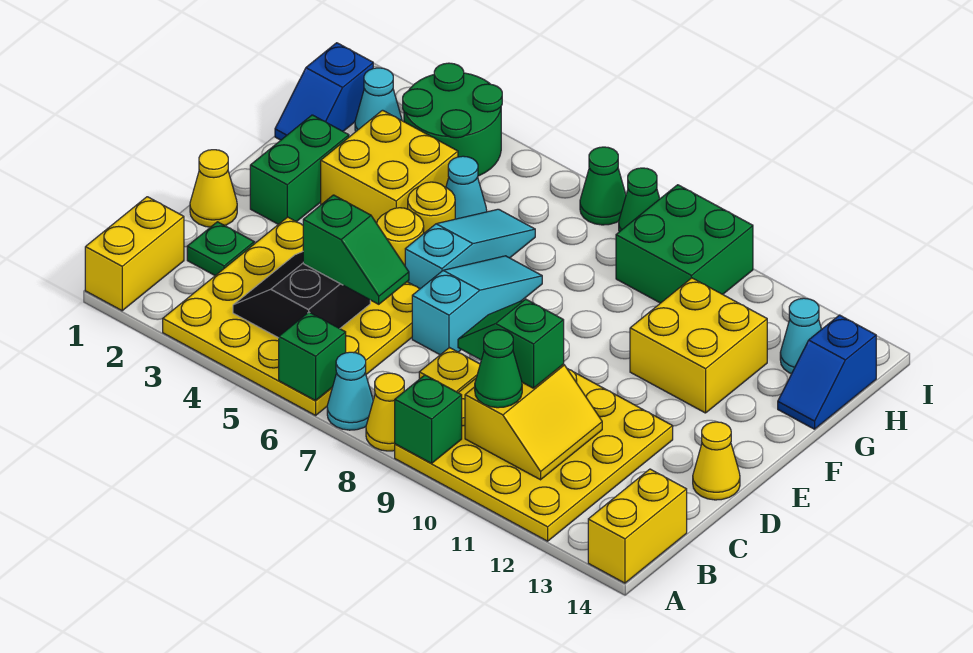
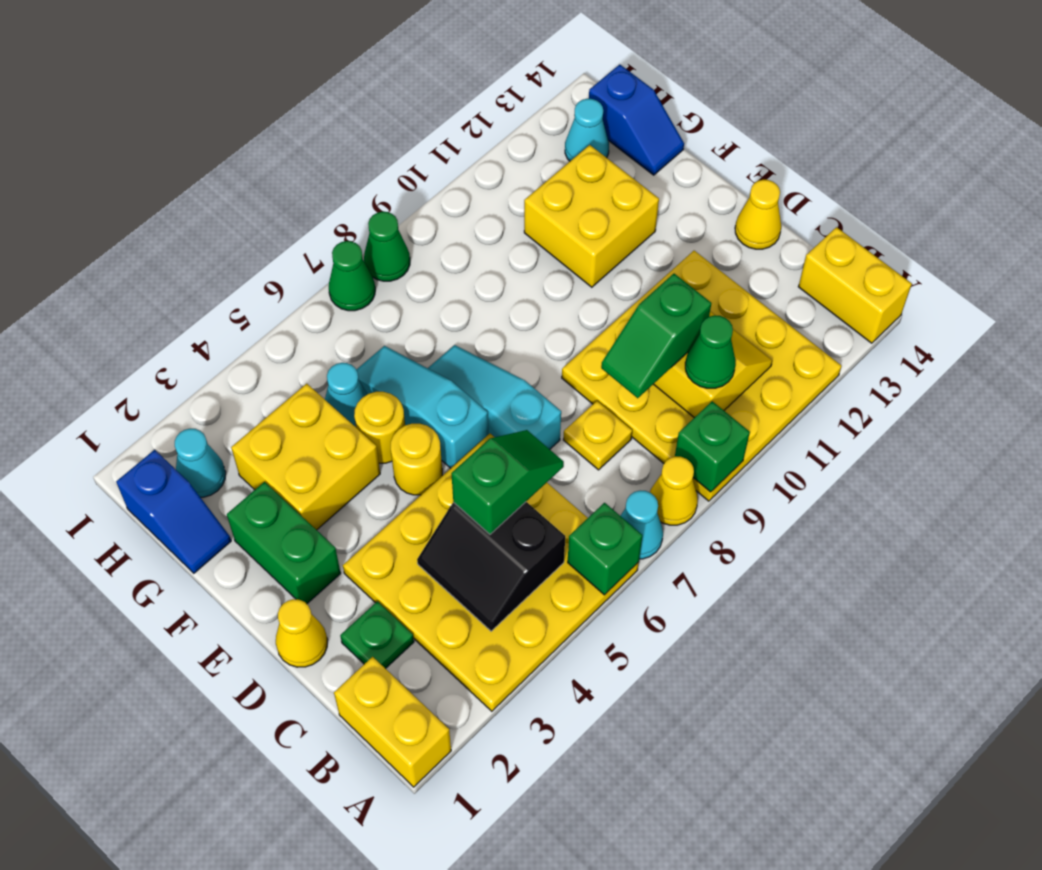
green round brick H3:I4 level 1 -> none
green brick H9:I10 level 1 -> none

